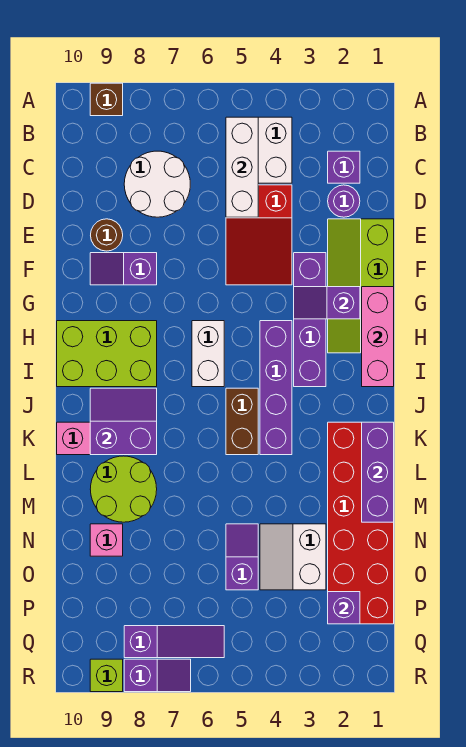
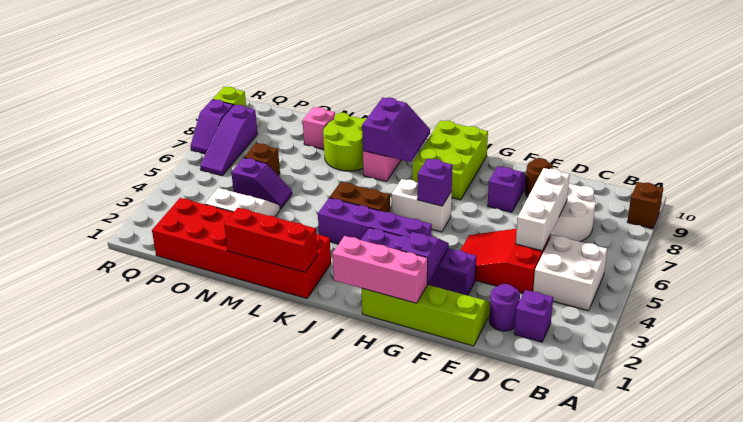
white brick B5:D5 level 2 -> white brick D5:D7 level 2
purple brick K1:M1 level 2 -> red brick K1:M1 level 2
none -> brown brick O6 level 1
purple brick P2 level 2 -> purple brick H6 level 2

